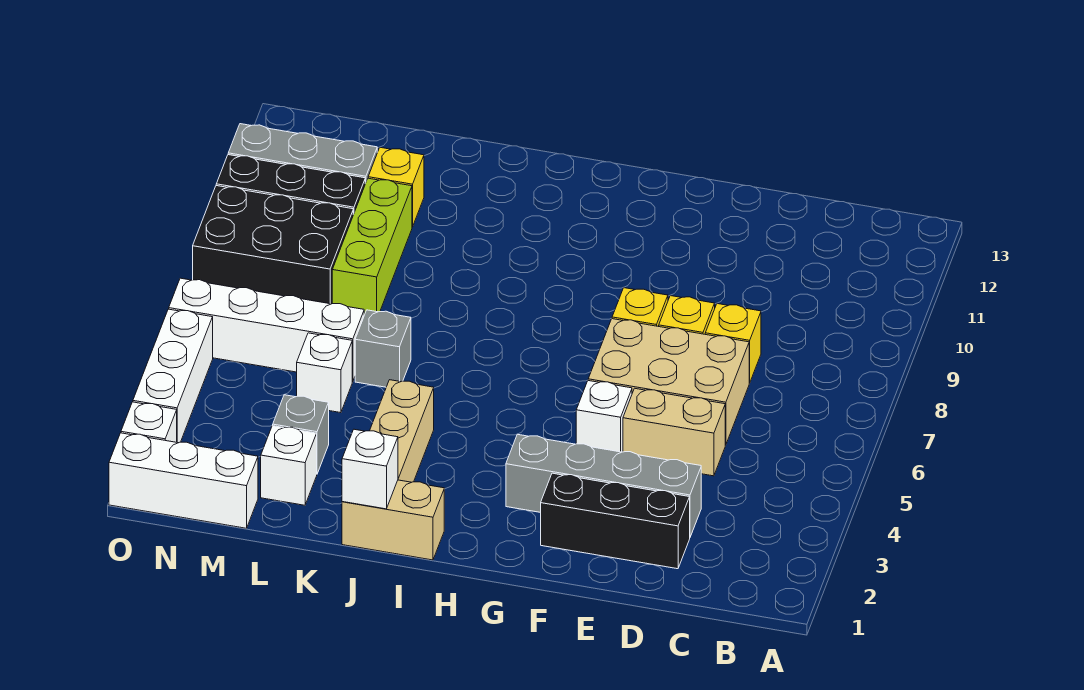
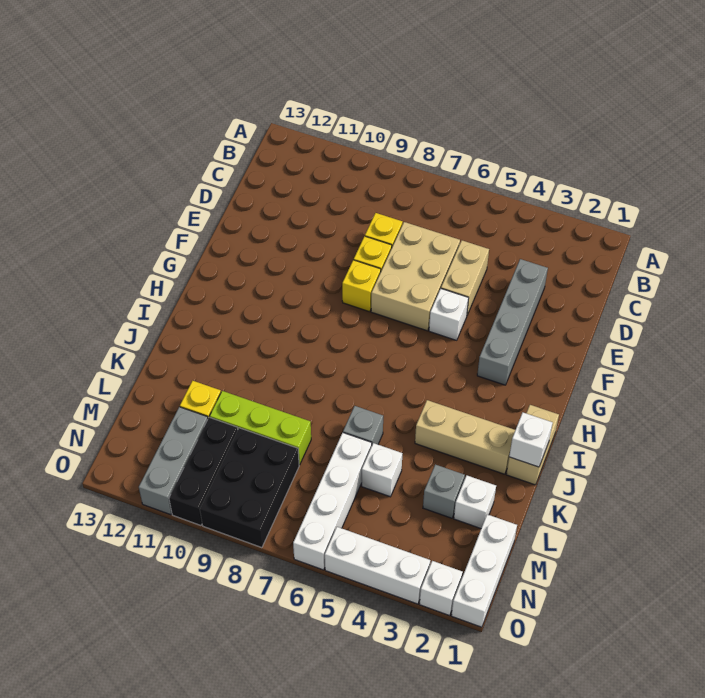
black brick D2:F2 level 1 -> none

